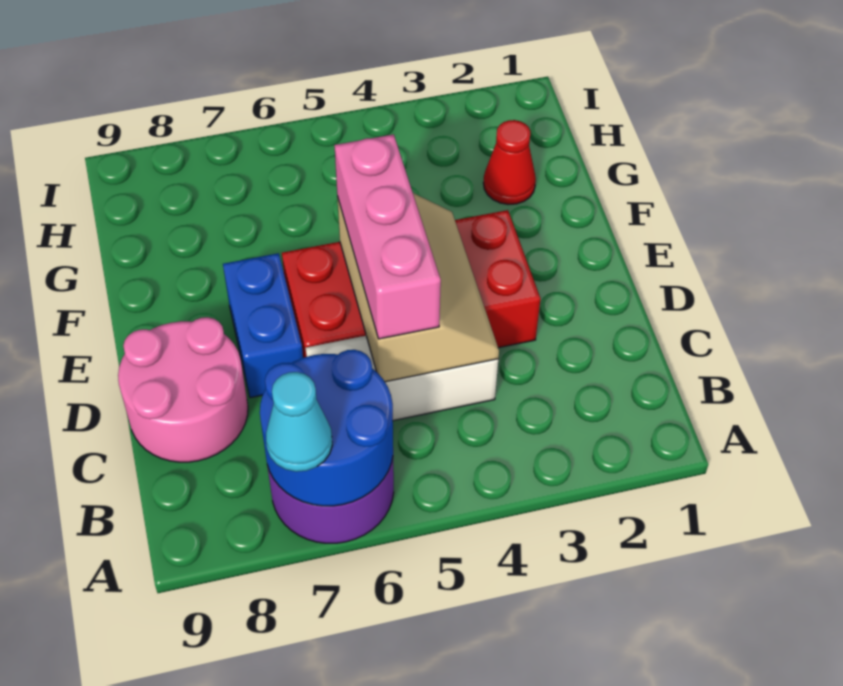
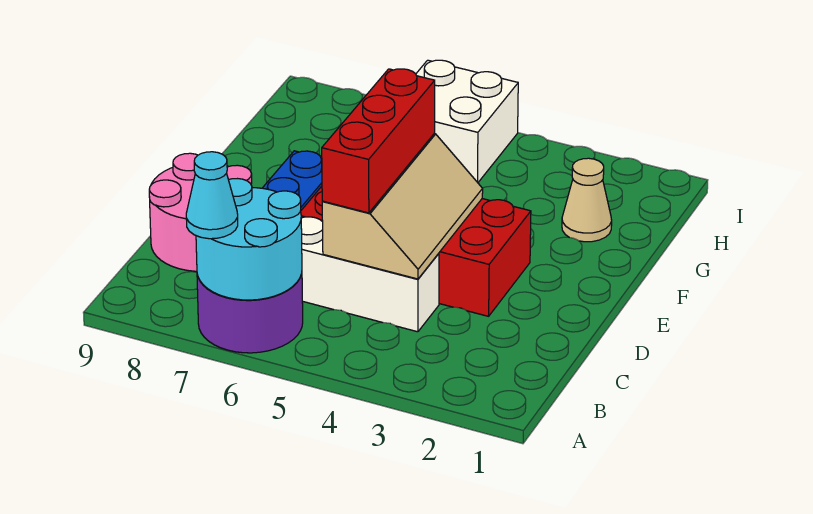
blue round brick A6:B7 level 2 -> cyan round brick A6:B7 level 2
pink brick C5:E5 level 3 -> red brick C5:E5 level 3
red cone G2 level 1 -> tan cone G2 level 1
none -> white brick H5:I6 level 1

